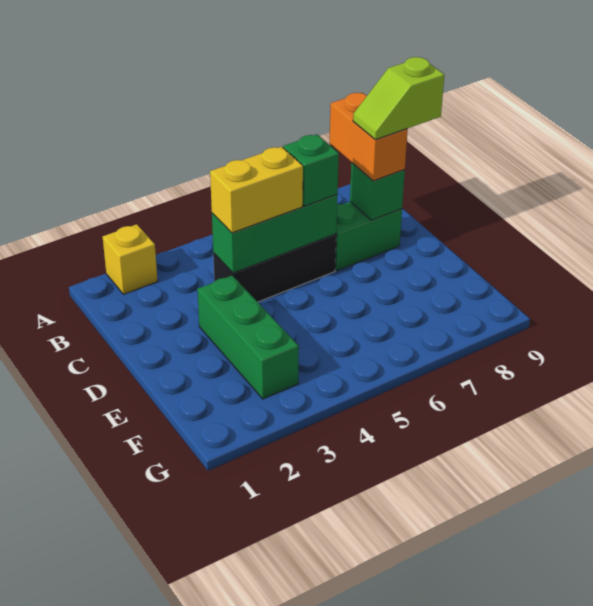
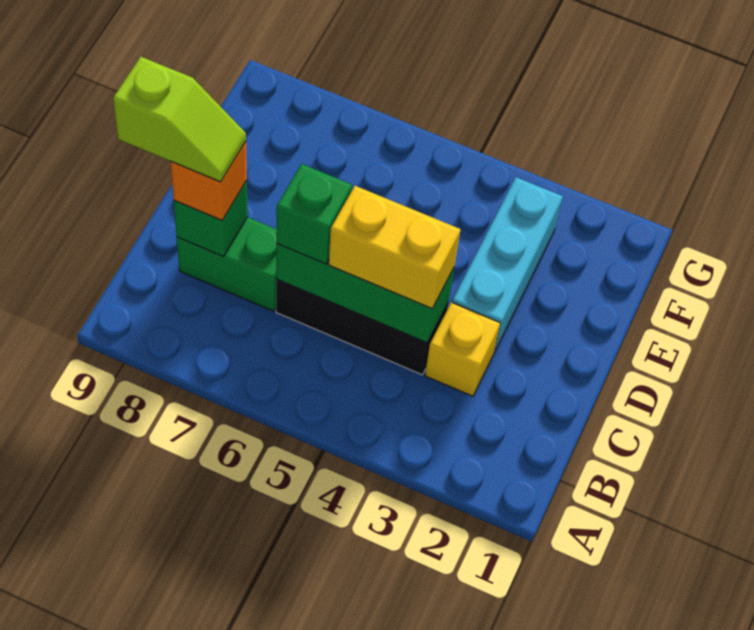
yellow brick A2 level 1 -> yellow brick C3 level 1
orange brick B8:C8 level 3 -> orange brick C8 level 3
green brick D3:F3 level 1 -> cyan brick D3:F3 level 1

